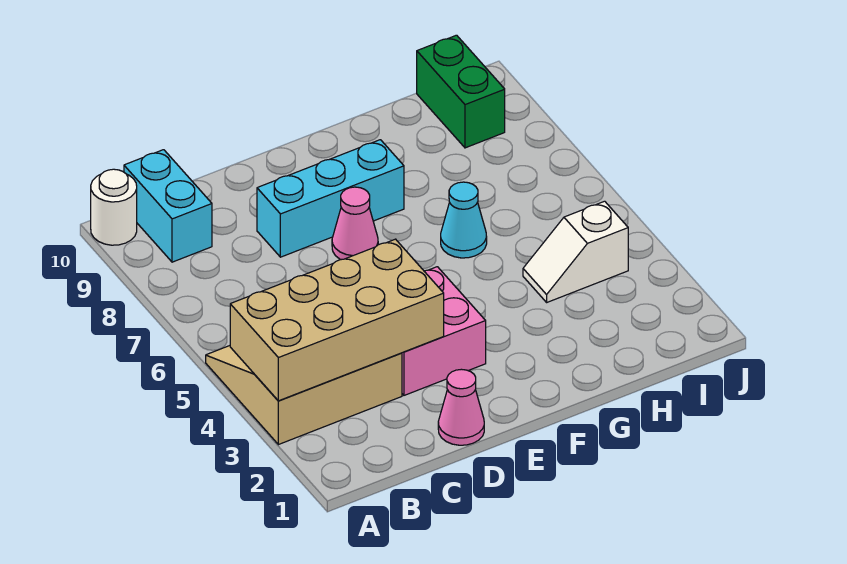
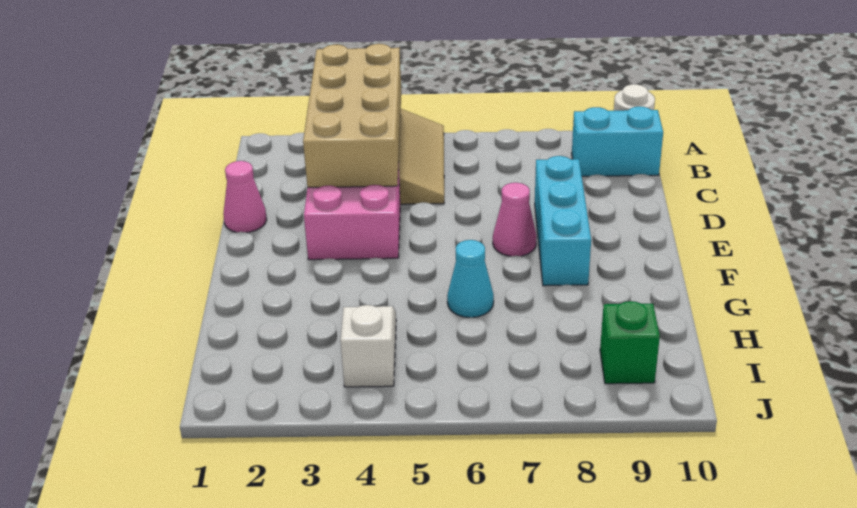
green brick I9:I10 level 1 -> green brick I9 level 1

